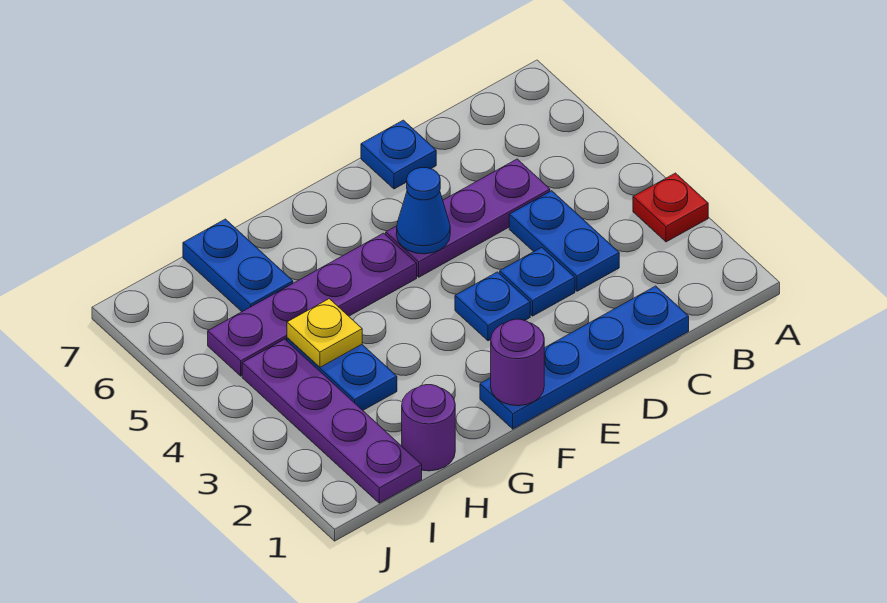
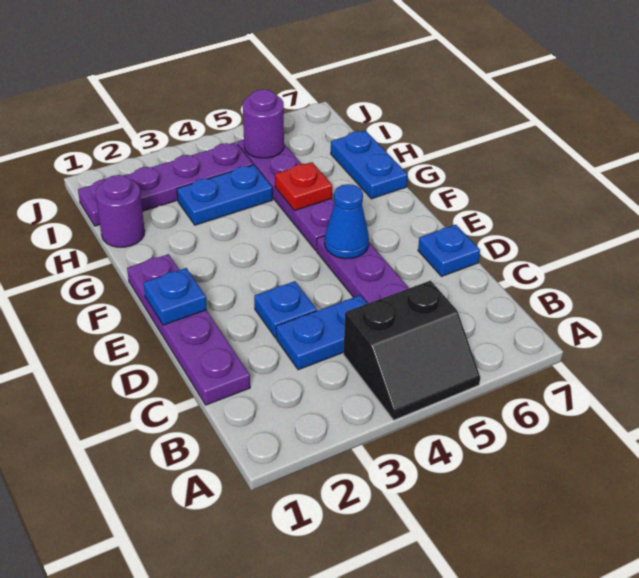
red plate A3 level 1 -> red plate G5 level 2
none -> black slope A4:B5 level 1 top B
blue plate C1:F1 level 1 -> purple plate C1:F1 level 1
blue plate E3 level 1 -> blue plate E1 level 2
purple round brick F1 level 2 -> purple round brick I5 level 2
yellow plate H4 level 2 -> none
blue plate H6:H7 level 1 -> blue plate G7:H7 level 1

